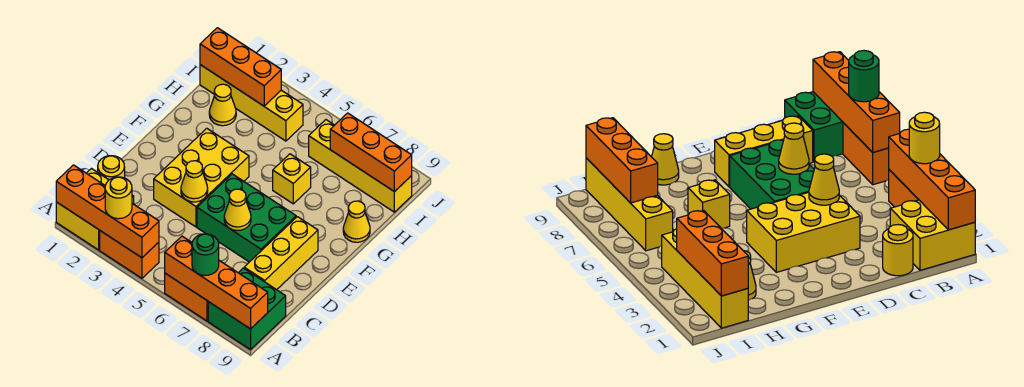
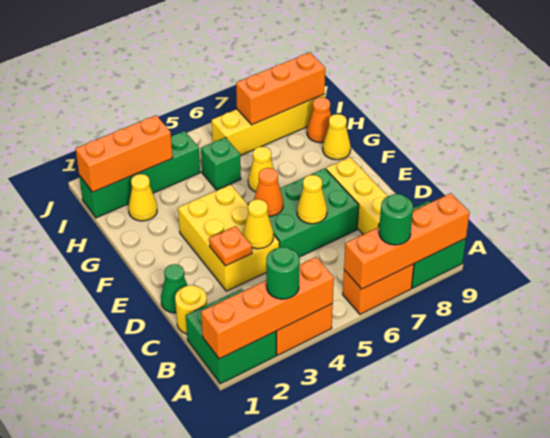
yellow brick A1:B2 level 1 -> green brick A1:B2 level 1
yellow round brick A3 level 3 -> green round brick A3 level 3
none -> green cone D1 level 1
none -> orange plate D3 level 2
none -> orange cone E5 level 2
yellow brick G6 level 1 -> yellow cone G6 level 1
none -> green brick H5 level 1
none -> orange cone H9 level 1
yellow brick I1:I4 level 1 -> green brick I1:I4 level 1

